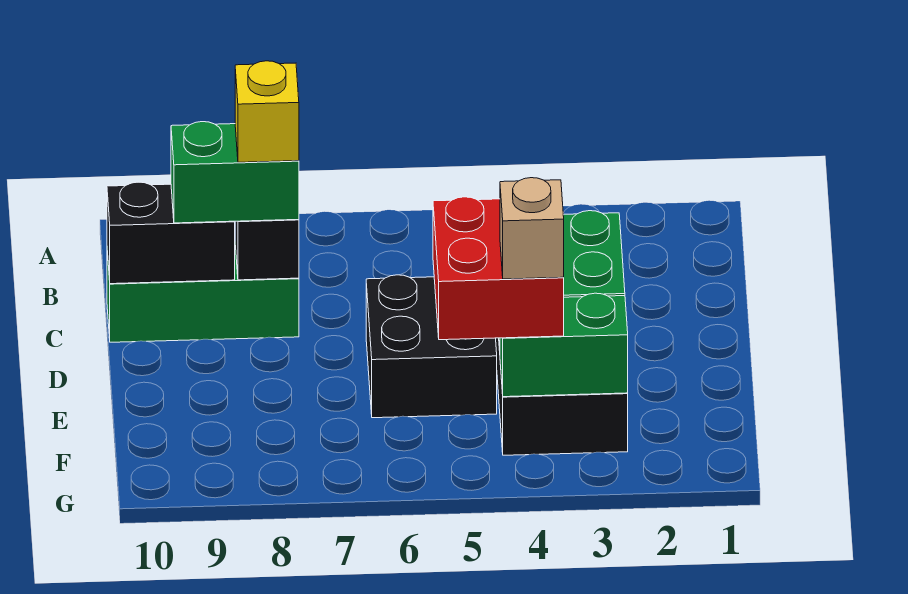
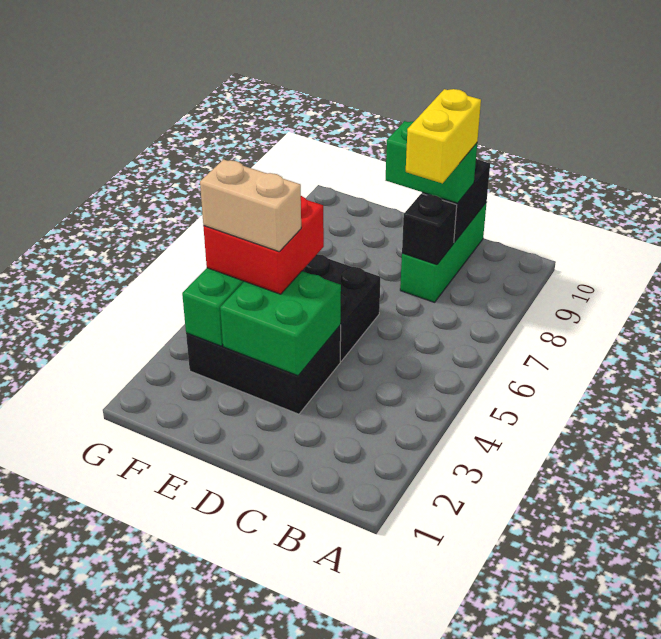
green brick C8:C9 level 3 -> green brick C9:D9 level 3
yellow brick C8 level 4 -> yellow brick C8:C9 level 4
tan brick F4 level 4 -> tan brick E4:F4 level 4

